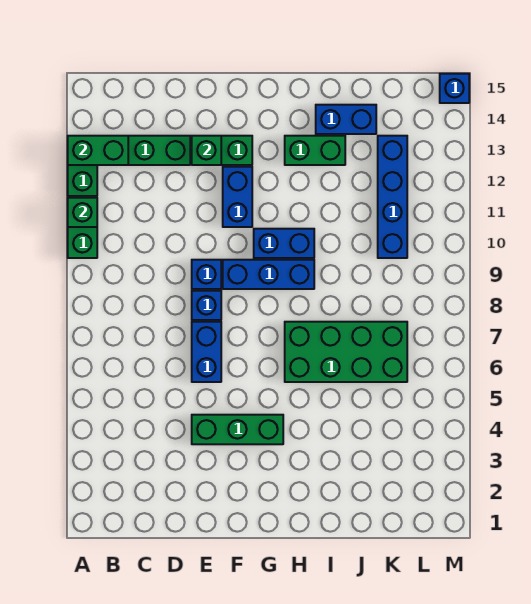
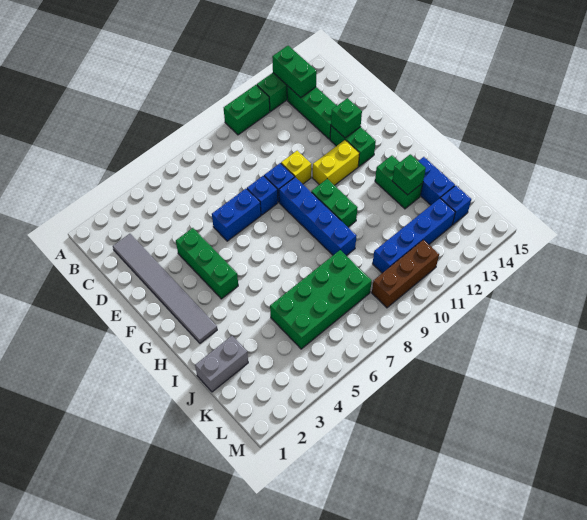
green brick A11 level 2 -> green brick I13 level 2
none -> grey tile C2:H2 level 1
none -> yellow brick E10 level 1
blue brick F9:H9 level 1 -> blue brick F9:I9 level 1
blue brick F11:F12 level 1 -> yellow brick F11:F12 level 1
blue brick G10:H10 level 1 -> green brick G10:H10 level 1
green brick H6:K7 level 1 -> green brick J5:K8 level 1
none -> grey brick J1:J2 level 1
none -> brown brick L9:L11 level 1
blue brick M15 level 1 -> blue brick K14 level 1

